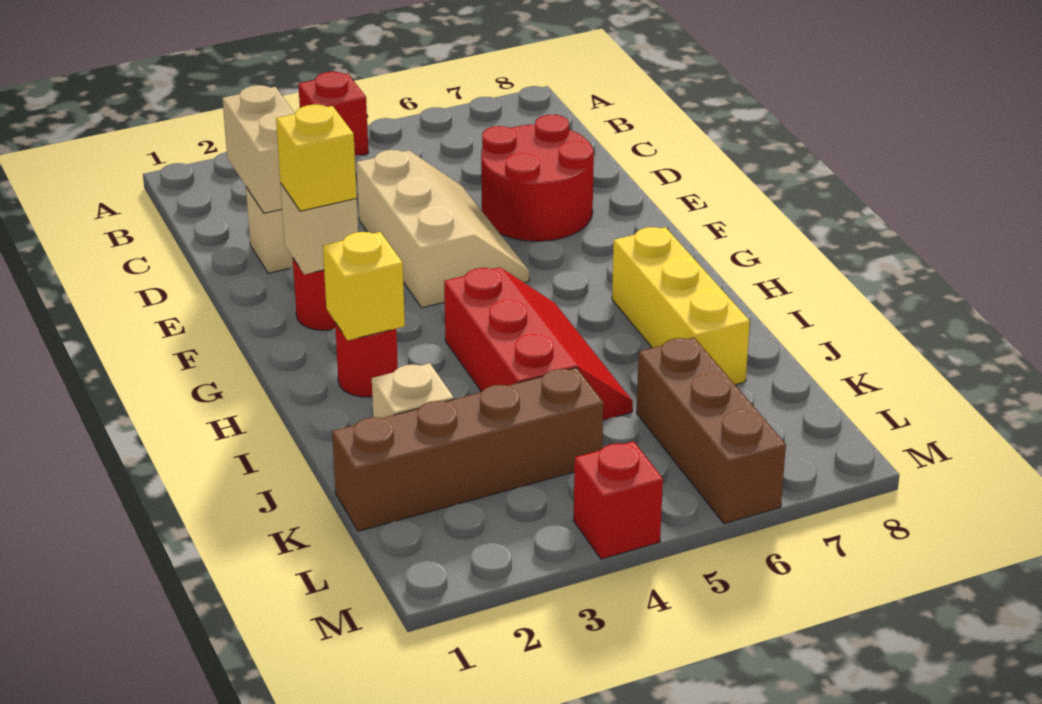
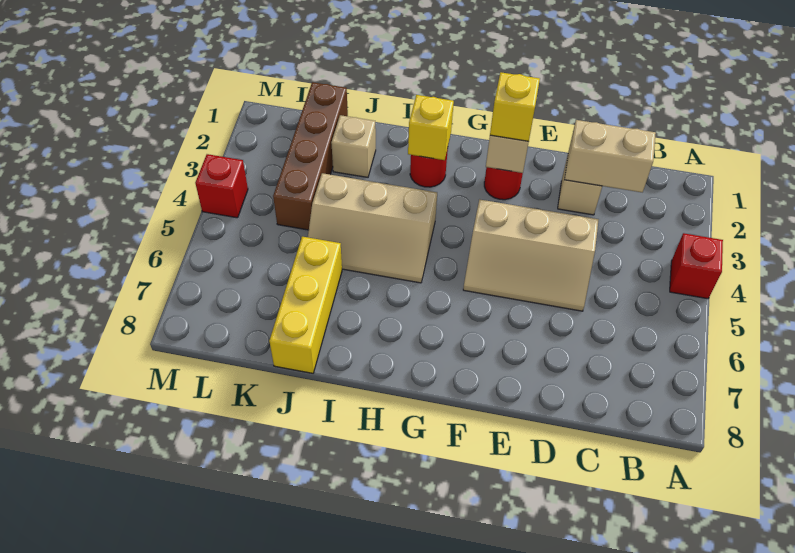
red round brick D6:E7 level 1 -> none
red slope H4:J5 level 1 top 4 -> tan slope H4:J5 level 1 top 4
yellow brick H7:J7 level 1 -> yellow brick J6:J8 level 1
brown brick K6:M6 level 1 -> none

